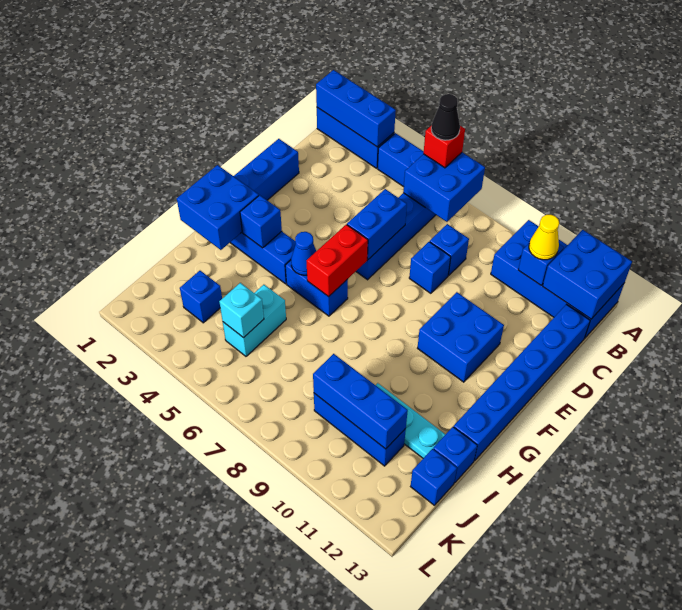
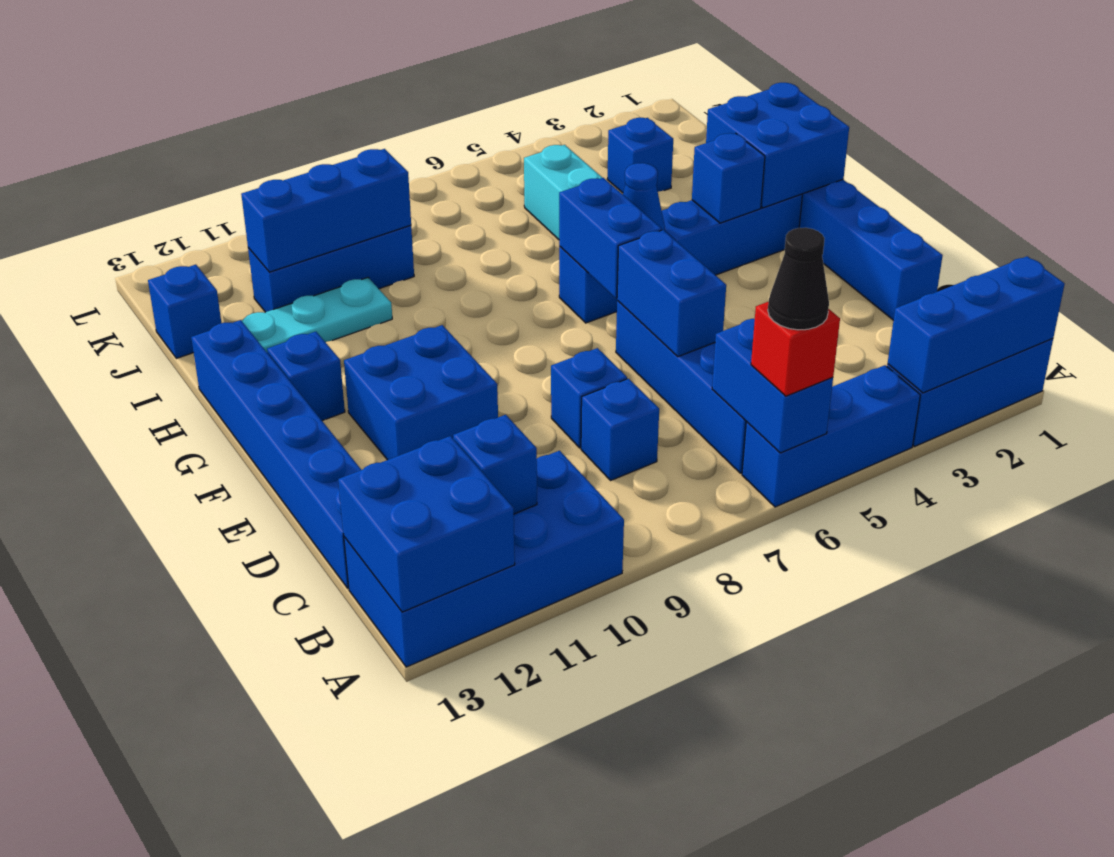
blue brick A6:B7 level 2 -> blue brick A6:B6 level 2
yellow cone B11 level 3 -> none
red brick F6:G6 level 2 -> blue brick F6:G6 level 2
blue brick I13 level 1 -> blue brick G12 level 1
cyan brick J5 level 2 -> none

